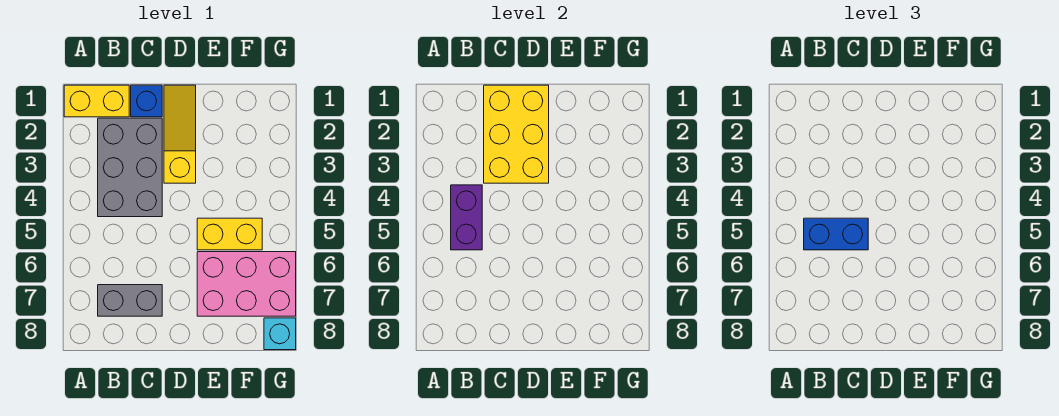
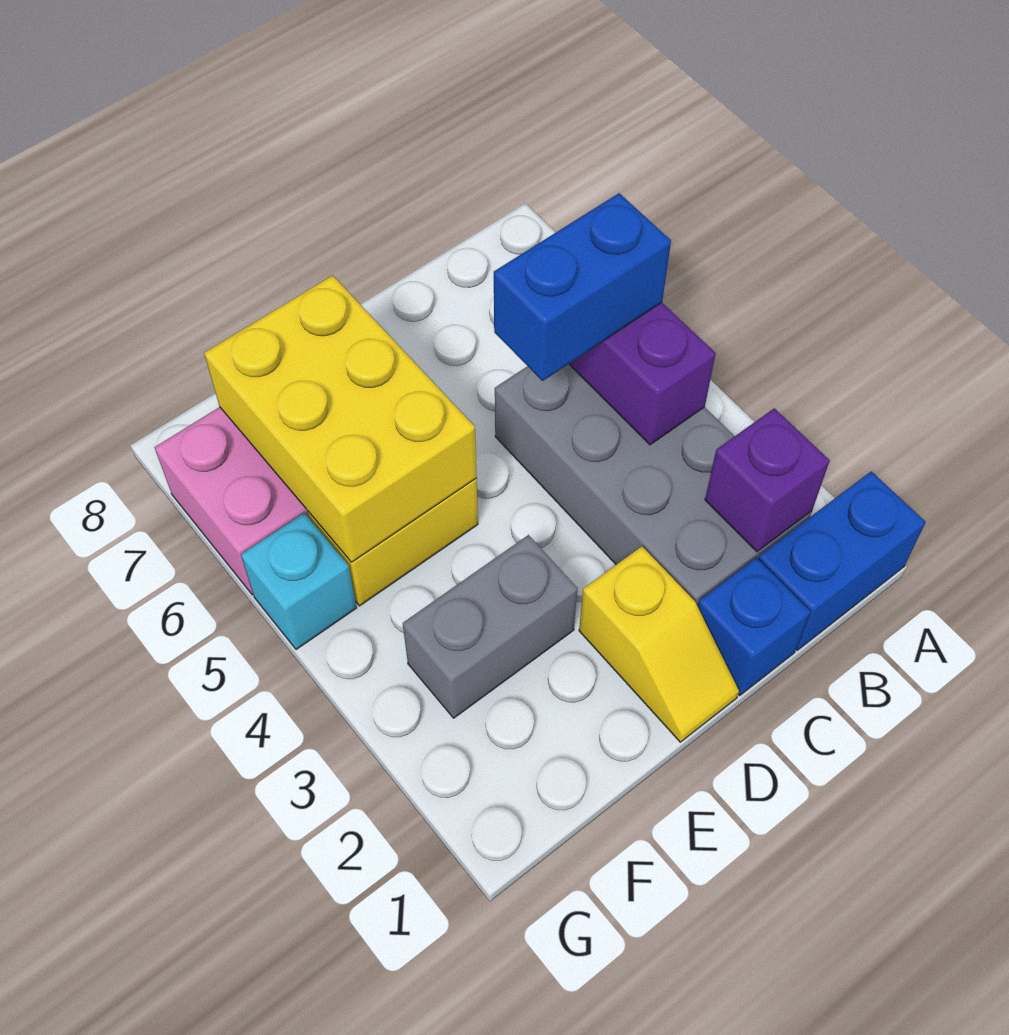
yellow brick A1:B1 level 1 -> blue brick A1:B1 level 1
grey brick B2:C4 level 1 -> grey brick B2:C5 level 1
none -> purple brick B2 level 2
grey brick B7:C7 level 1 -> grey brick E3:F3 level 1
yellow brick C1:D3 level 2 -> yellow brick E5:F7 level 2
yellow slope D1:D3 level 1 top 3 -> yellow slope D1:D2 level 1 top 2
cyan brick G8 level 1 -> cyan brick G5 level 1

